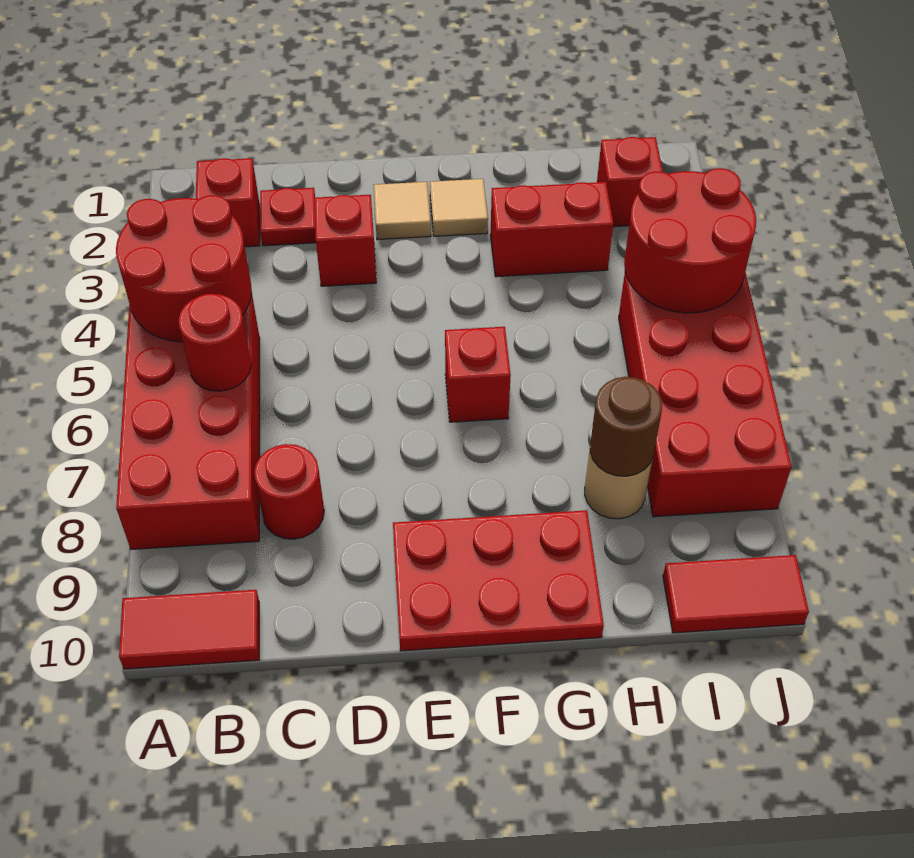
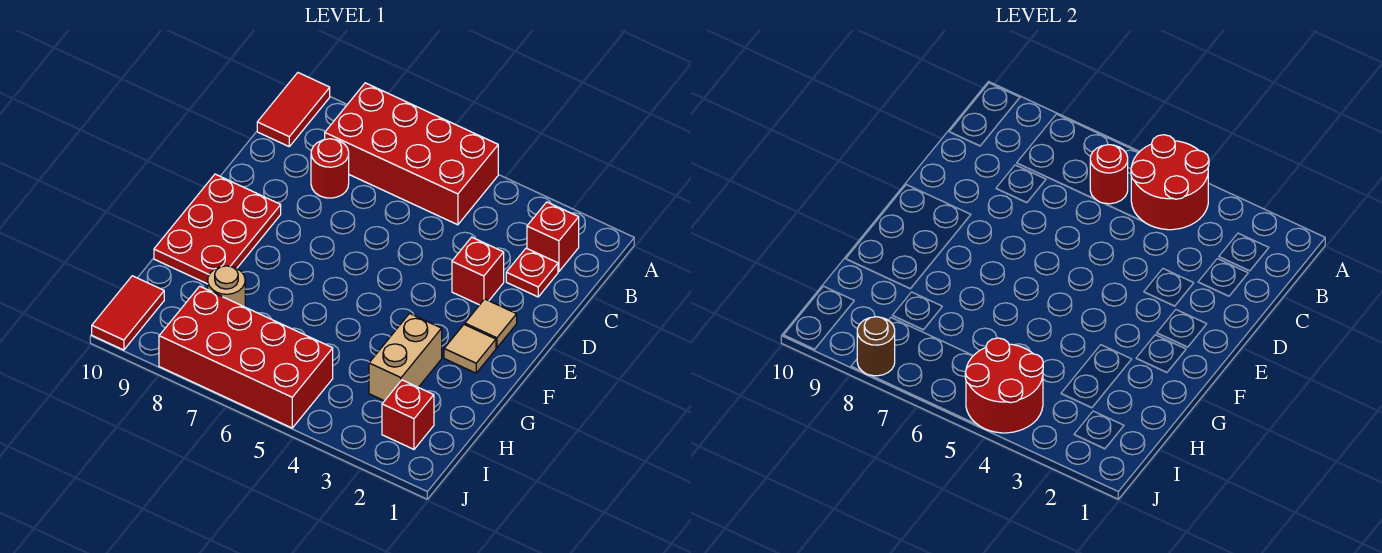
red brick F6 level 1 -> none
red brick G3:H3 level 1 -> tan brick G3:H3 level 1
brown round brick H8 level 2 -> brown round brick J8 level 2

